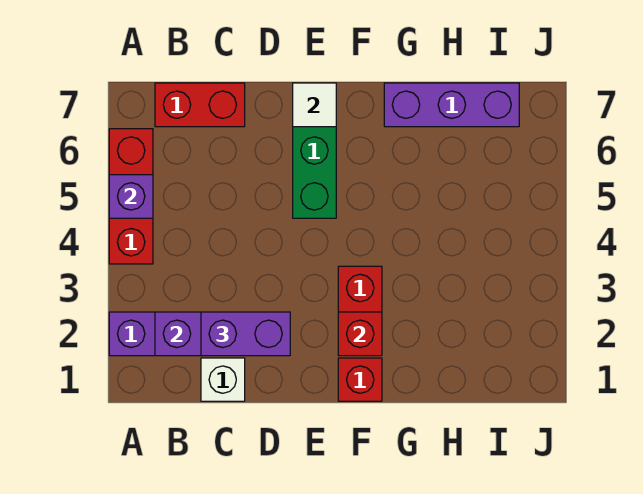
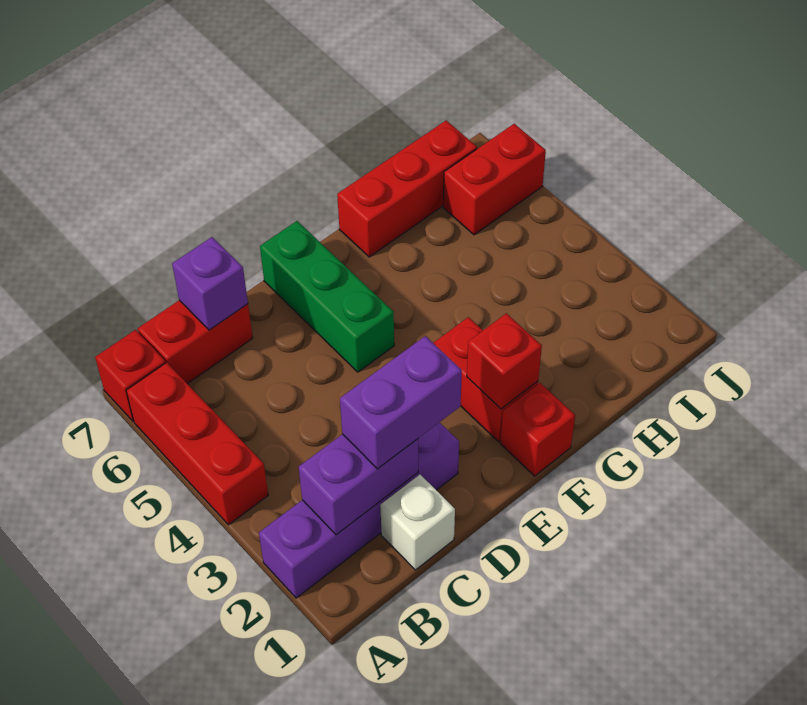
purple brick A5 level 2 -> purple brick C7 level 2
none -> red brick A7 level 1
white tile E7 level 2 -> none
purple brick G7:I7 level 1 -> red brick G7:I7 level 1
none -> red brick I6:J6 level 1

